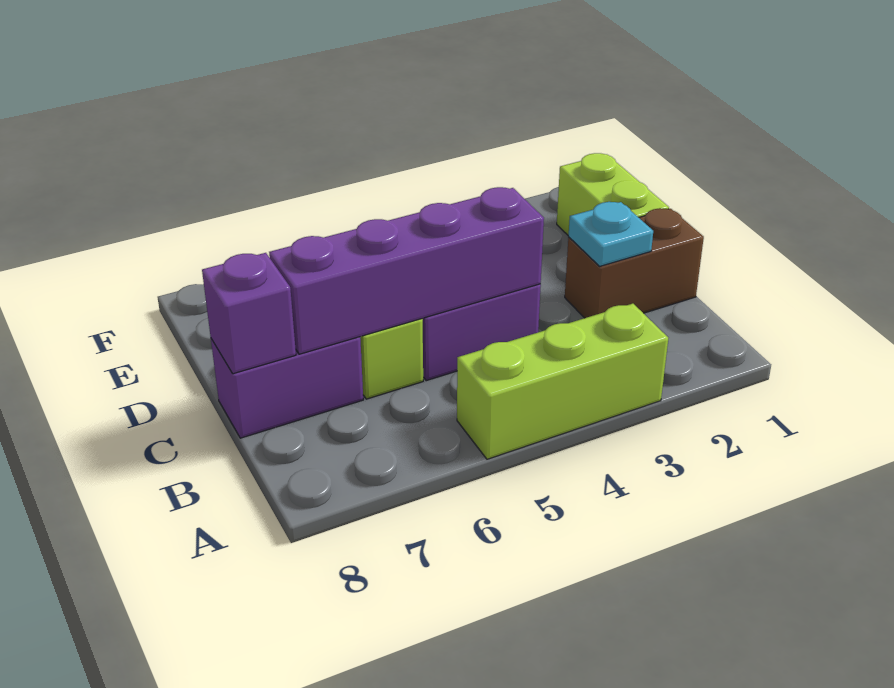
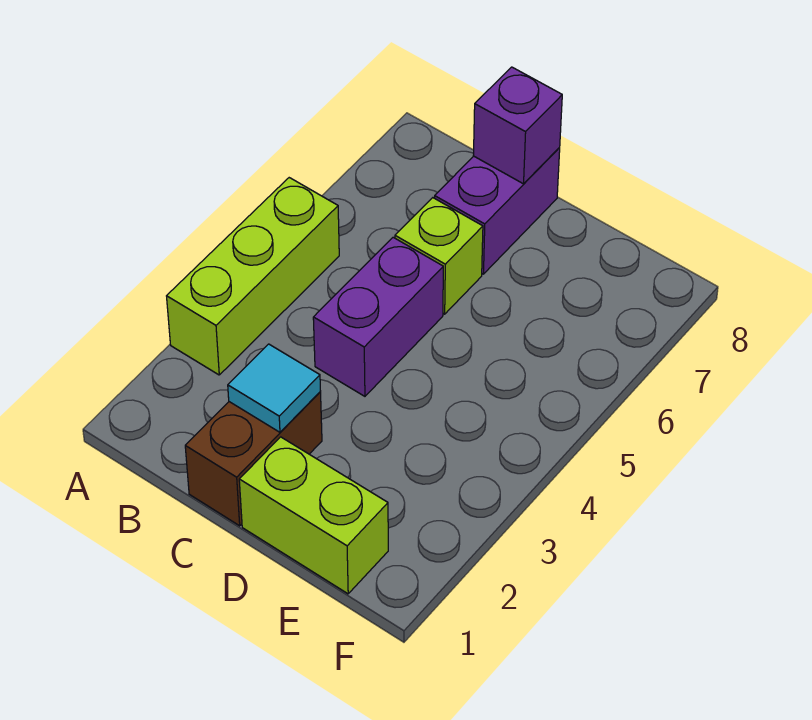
cyan plate C2 level 2 -> cyan tile C2 level 2
purple brick C4:C7 level 2 -> none

